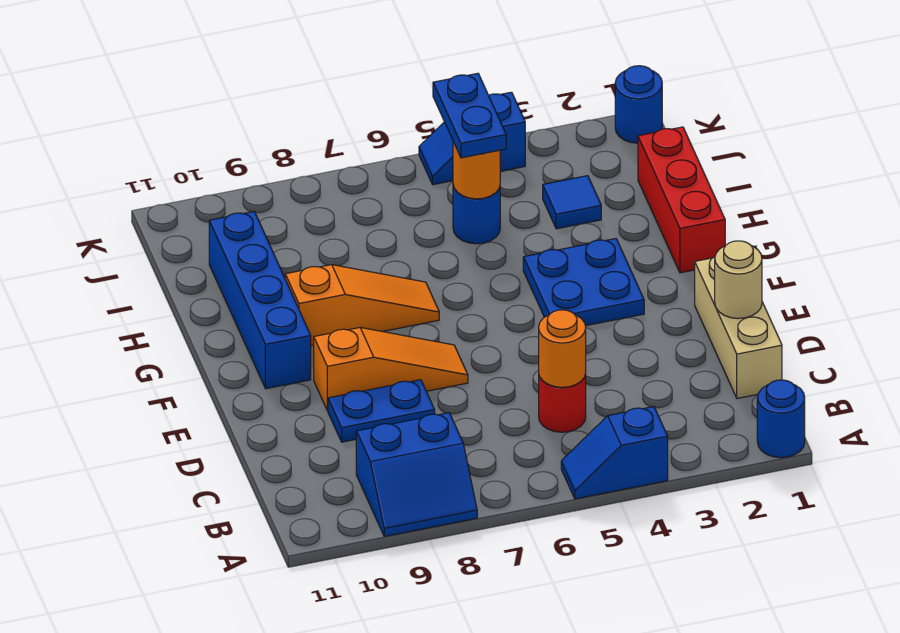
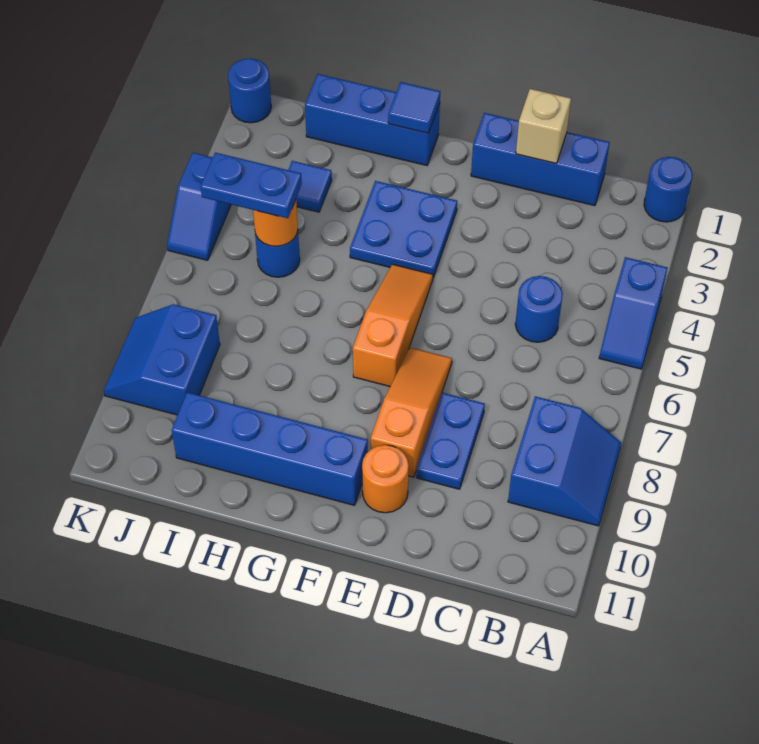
tan brick C1:E1 level 1 -> blue brick C1:E1 level 1
red round brick C5 level 1 -> blue round brick C5 level 1
orange round brick C5 level 2 -> orange round brick E10 level 1
tan round brick D1 level 2 -> tan brick D1 level 2
red brick G1:I1 level 1 -> blue brick G1:I1 level 1
none -> blue tile G1 level 2
orange slope G7:G9 level 1 top 9 -> orange slope F5:F7 level 1 top 7
none -> blue slope J8:K9 level 1 top J

